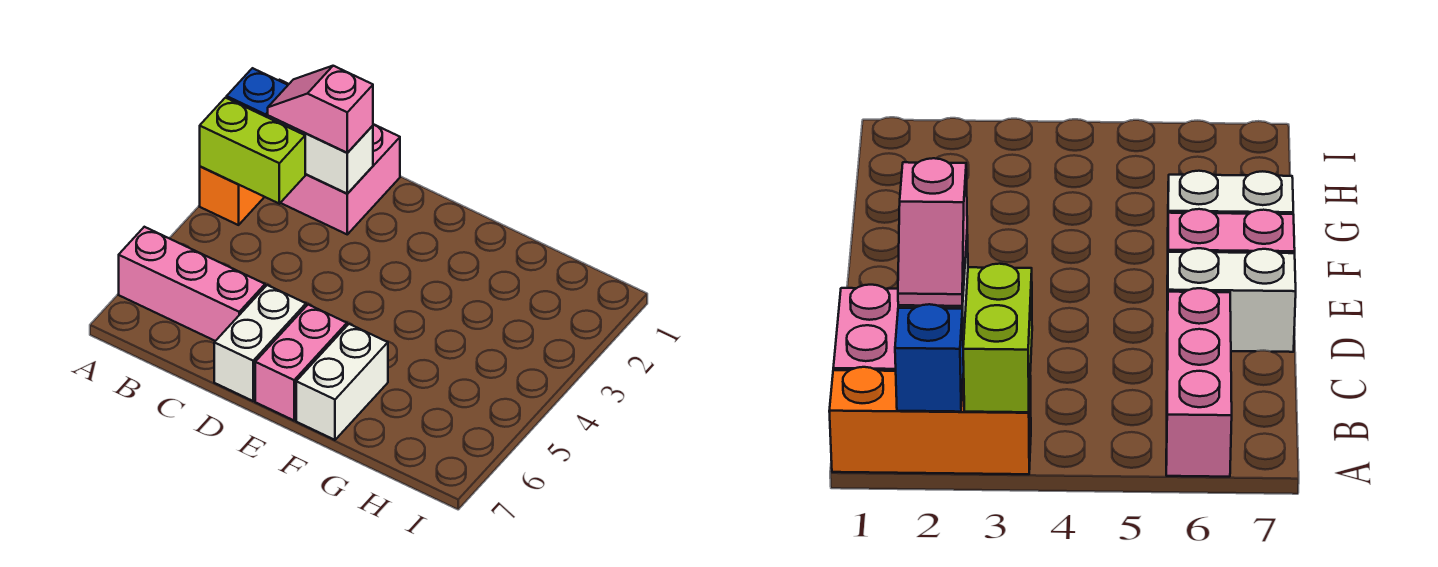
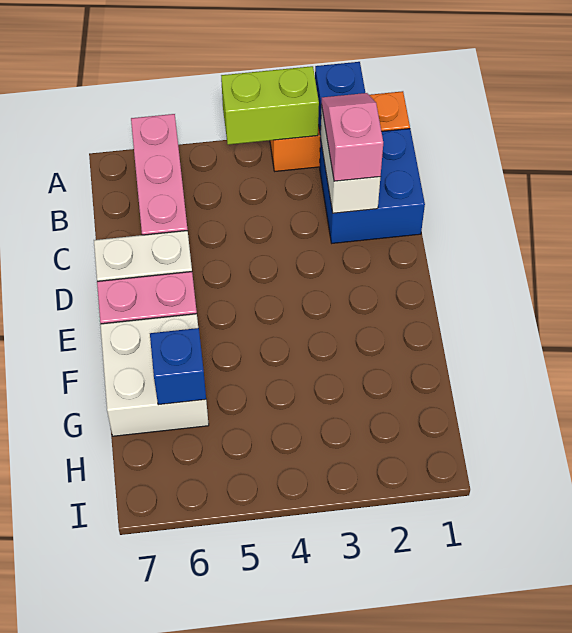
lime brick A3:B3 level 2 -> lime brick A3:A4 level 2
pink brick B1:C2 level 1 -> blue brick B1:C2 level 1
white brick F6:F7 level 1 -> white brick F6:G7 level 1
none -> blue brick G6 level 2

